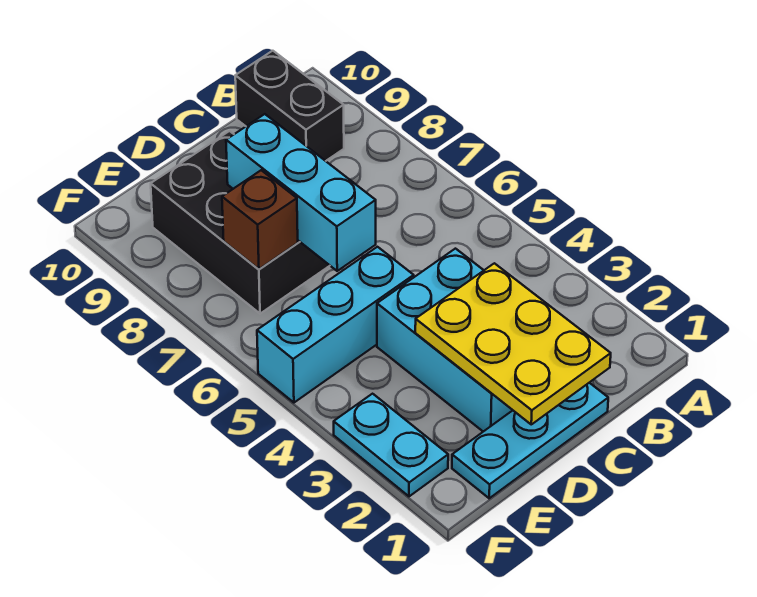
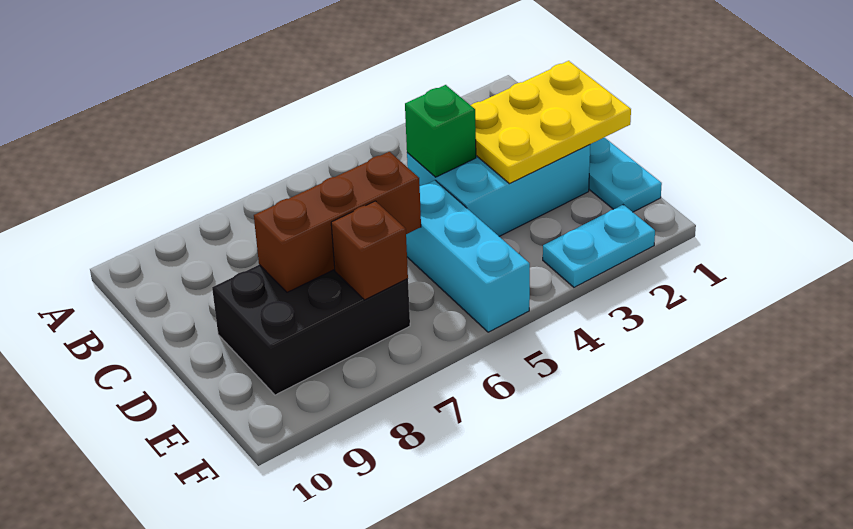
black brick B9:B10 level 1 -> none
none -> green brick C4 level 2
cyan brick D6:D8 level 2 -> brown brick D6:D8 level 2

